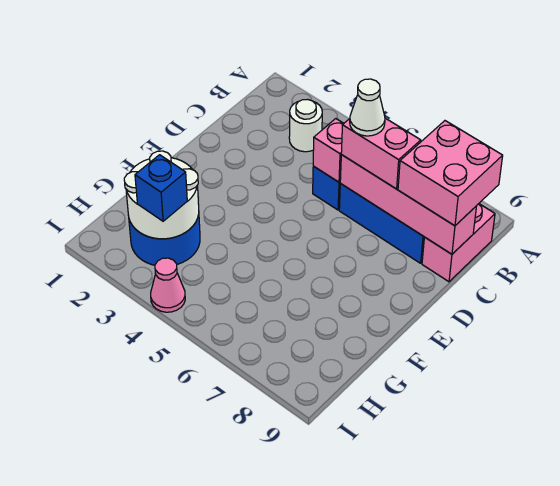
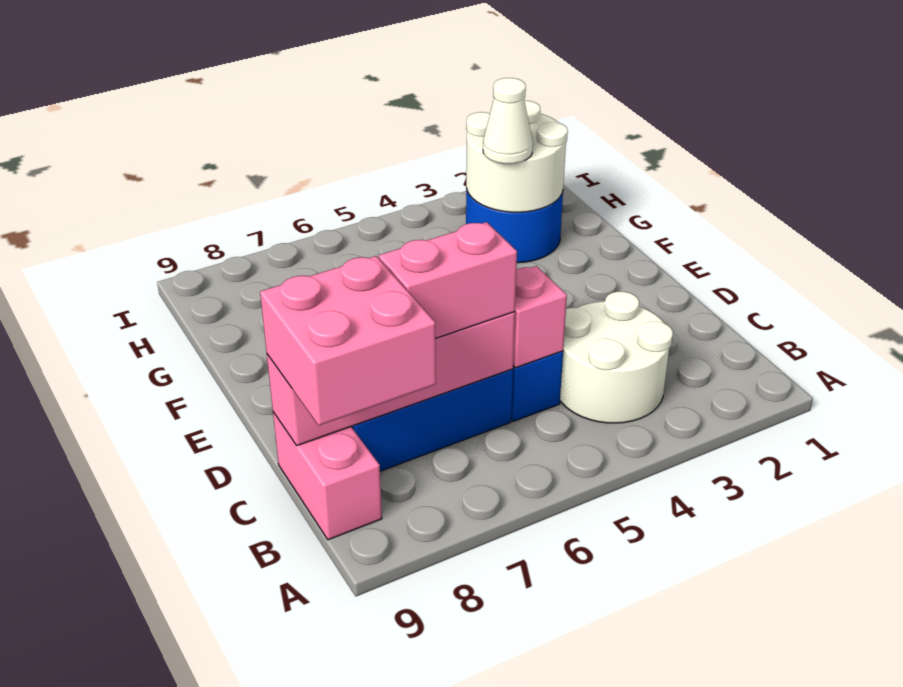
white round brick B3 level 1 -> white round brick B3:C4 level 1
white cone C6 level 4 -> white cone G3 level 3
blue brick H3 level 3 -> none
pink cone I4 level 1 -> none

